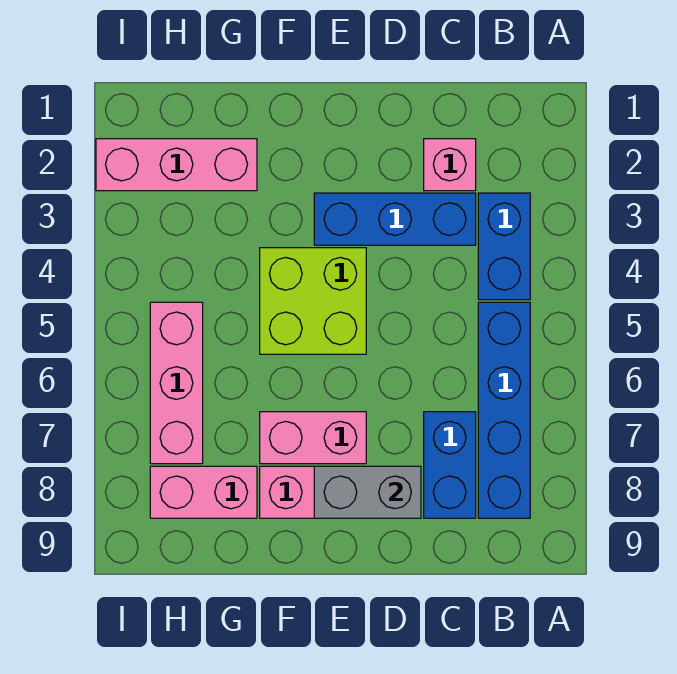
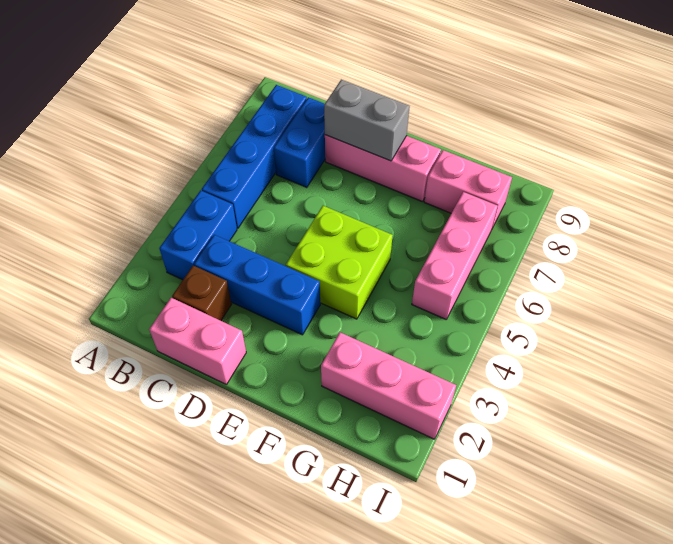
pink brick C2 level 1 -> brown brick C2 level 1
pink brick E7:F7 level 1 -> pink brick C1:D1 level 1

